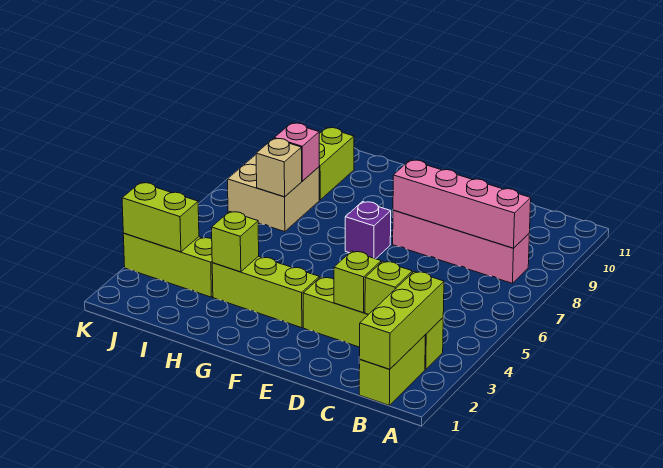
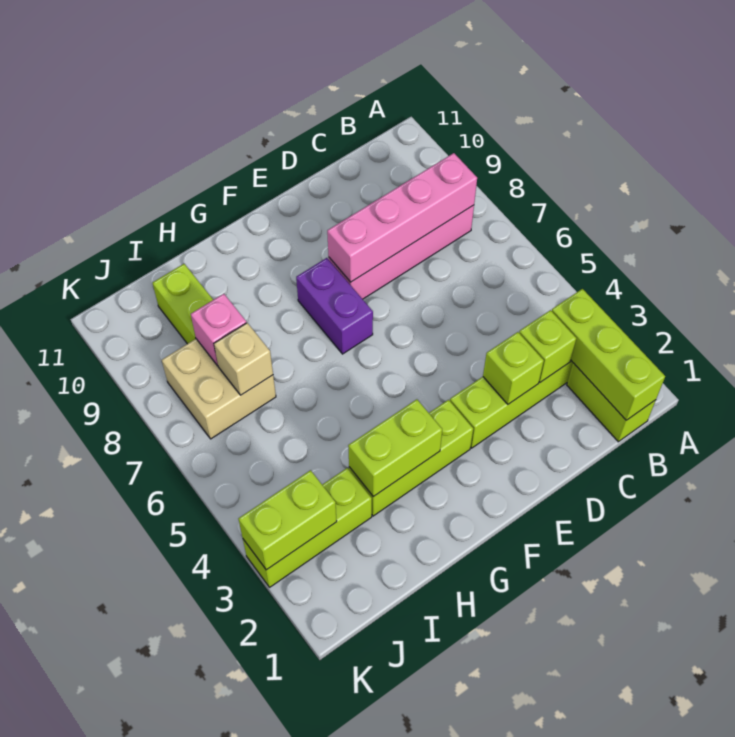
purple brick F7 level 1 -> purple brick F7:F8 level 1
lime brick H3 level 2 -> lime brick G3:H3 level 2

